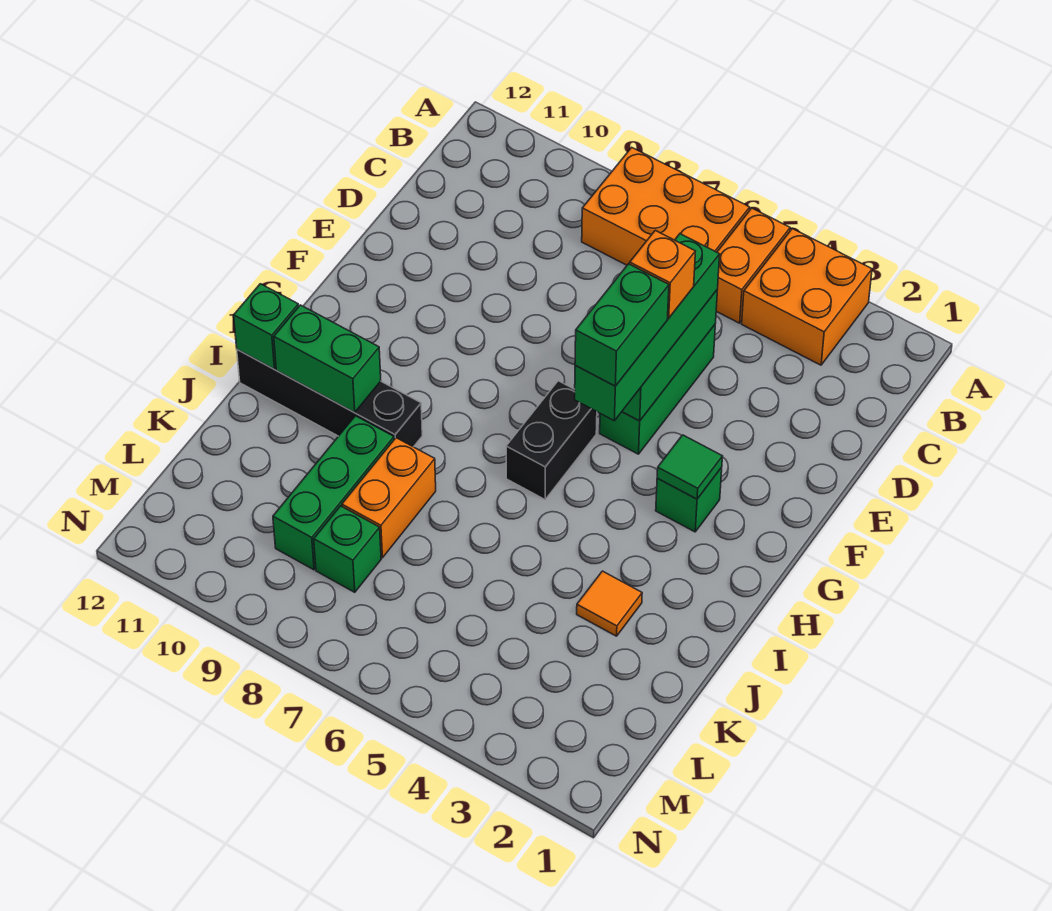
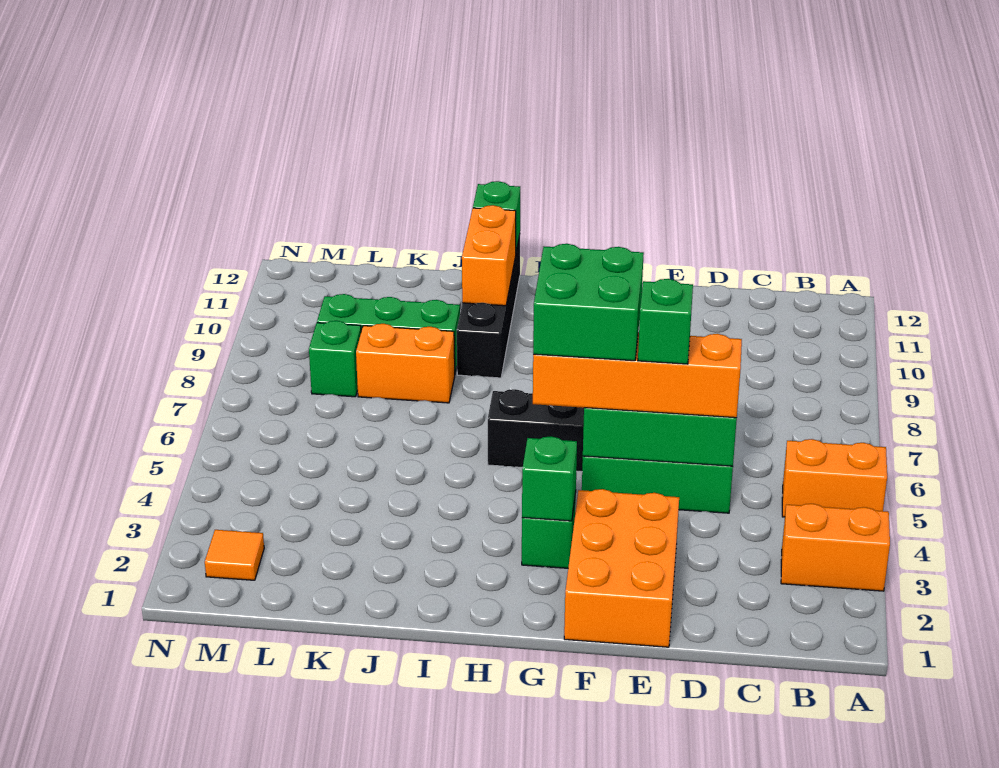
orange brick A3:B4 level 1 -> orange brick A3:B3 level 1
orange brick A6:B8 level 1 -> orange brick E1:F3 level 1
green brick D5:G5 level 3 -> orange brick D5:G5 level 3
orange brick E5 level 4 -> green brick E5 level 4
green brick F5:G5 level 4 -> green brick F5:G6 level 4
green tile G3 level 2 -> green brick G3 level 2
green brick I10:I11 level 2 -> orange brick I10:I11 level 2
orange tile J3 level 1 -> orange tile M2 level 1

